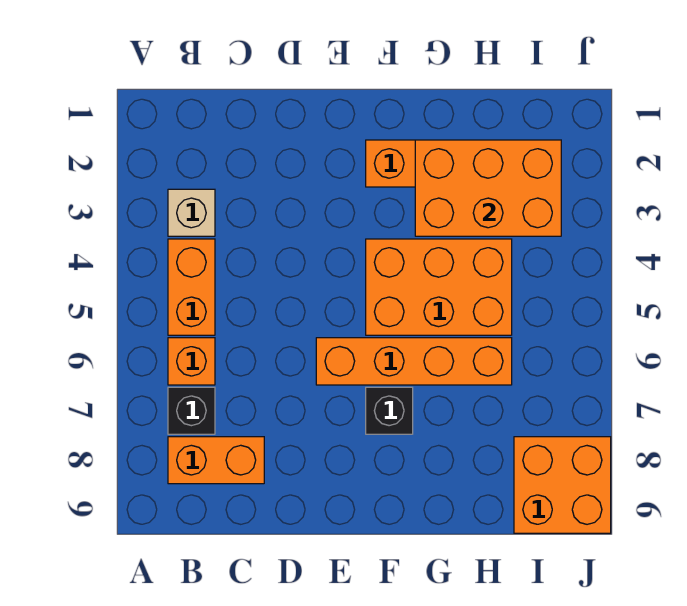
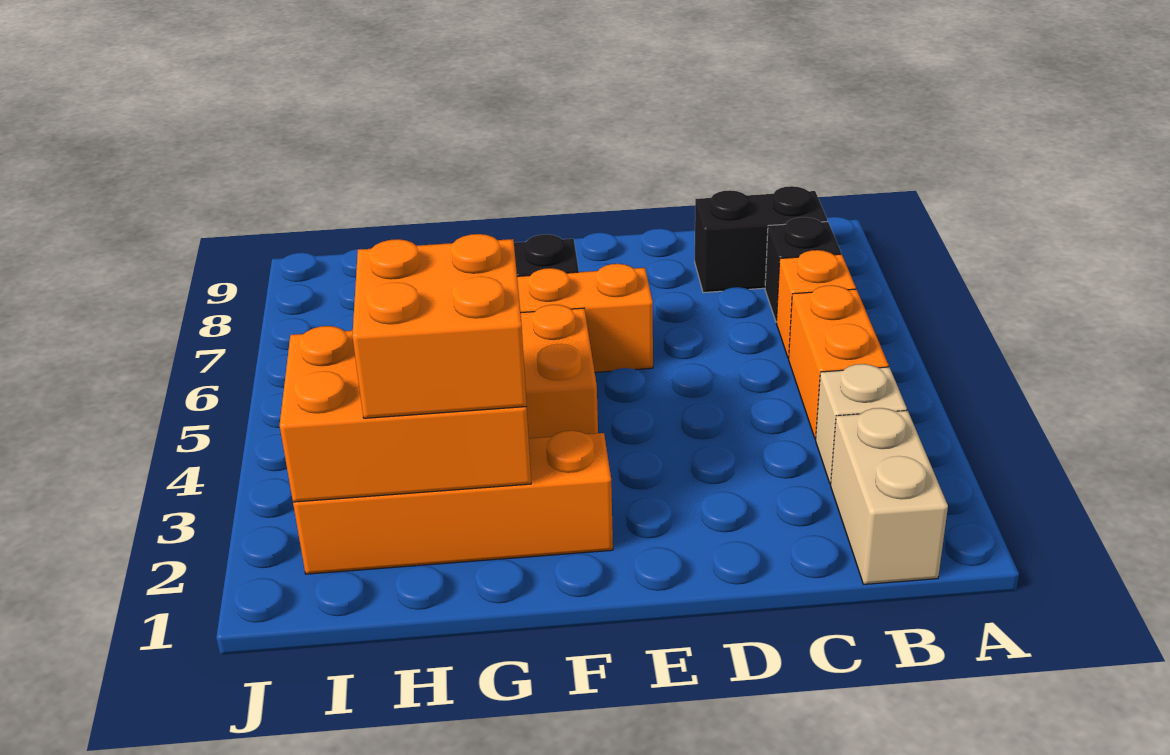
none -> tan brick B1:B2 level 1
orange brick B8:C8 level 1 -> black brick B8:C8 level 1
orange brick I8:J9 level 1 -> orange brick G2:H3 level 3

